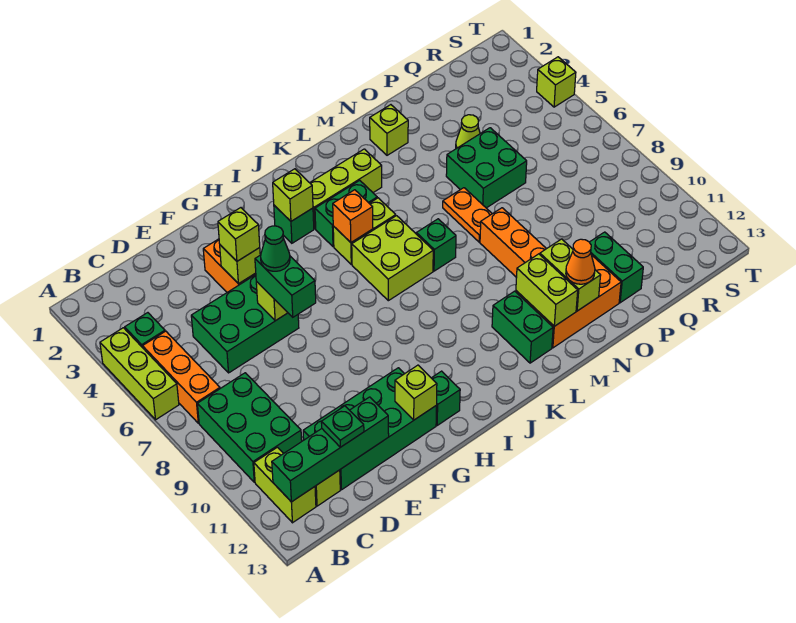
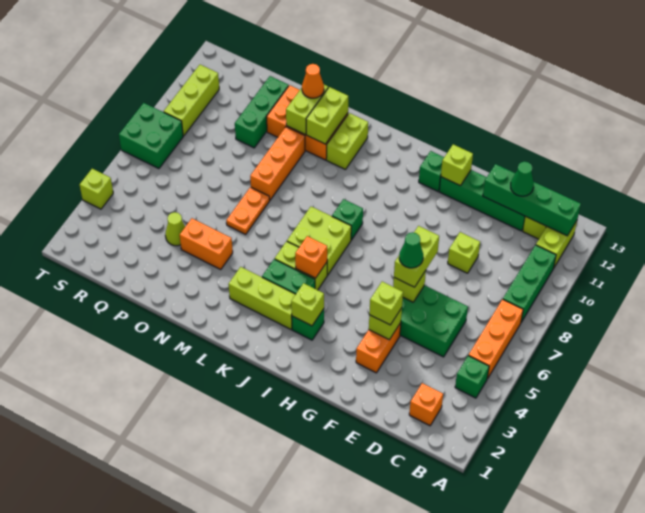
lime brick A4:A6 level 1 -> lime brick S9:S11 level 1
green brick B8:C10 level 1 -> green brick B8:B10 level 1
none -> orange brick C2 level 1
green brick D11:G12 level 1 -> green brick D12:G12 level 1
green plate D12 level 3 -> green cone D12 level 3
green brick F6:F7 level 3 -> lime brick F6:F7 level 3
green brick L7 level 1 -> green brick J8 level 1
green brick L11:L12 level 1 -> lime brick L11:L12 level 1
lime brick N2 level 1 -> lime brick E9 level 1
none -> orange brick N4:O4 level 1
green brick O5:P6 level 1 -> green brick S7:T8 level 1
green brick P11:P12 level 1 -> green brick P10:P12 level 1

